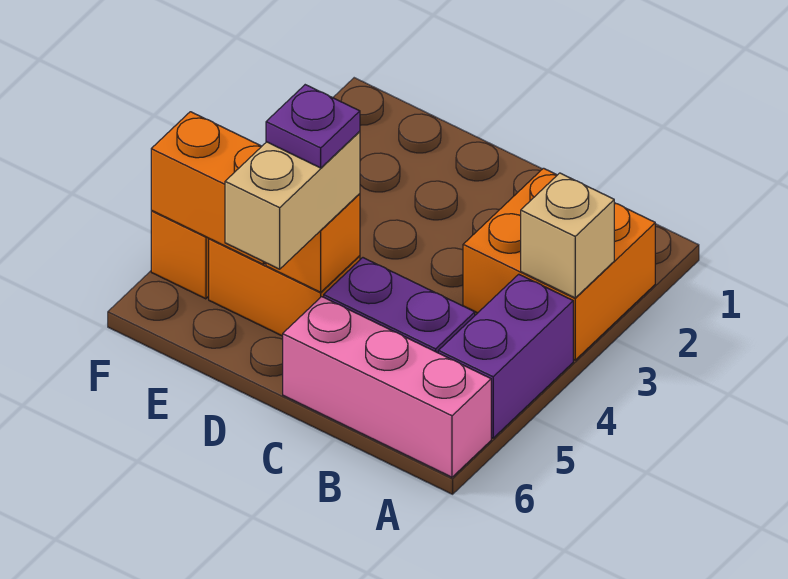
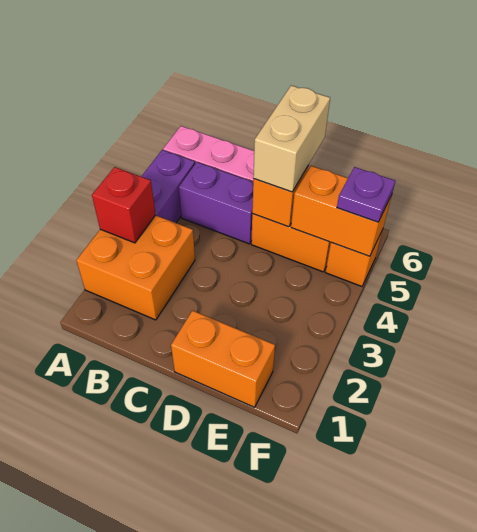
tan brick A3 level 2 -> red brick A3 level 2
none -> orange brick D1:E1 level 1
purple plate D5 level 4 -> purple plate F5 level 3

